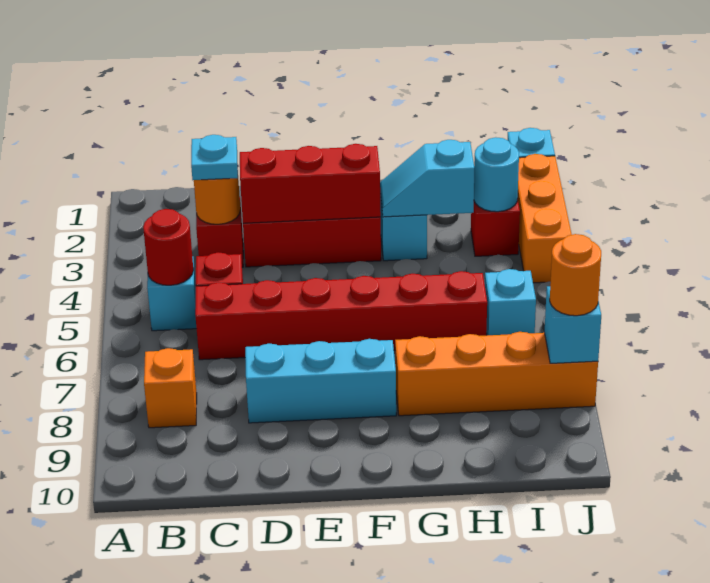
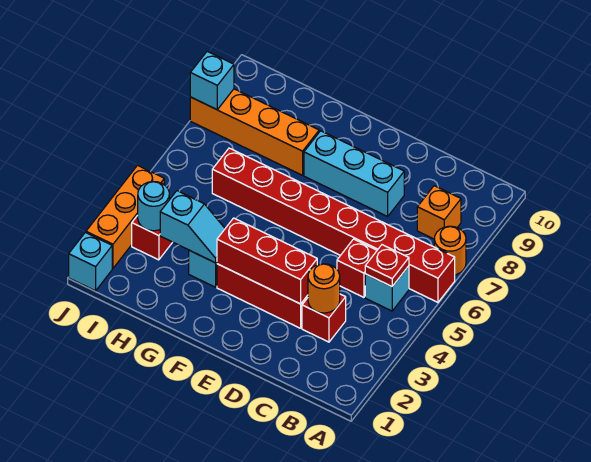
red round brick B5 level 2 -> red plate B5 level 2
cyan plate C3 level 3 -> none
red brick C6:H6 level 1 -> red brick A6:H6 level 1
cyan brick I6 level 1 -> none
orange round brick J8 level 3 -> orange round brick A7 level 1

